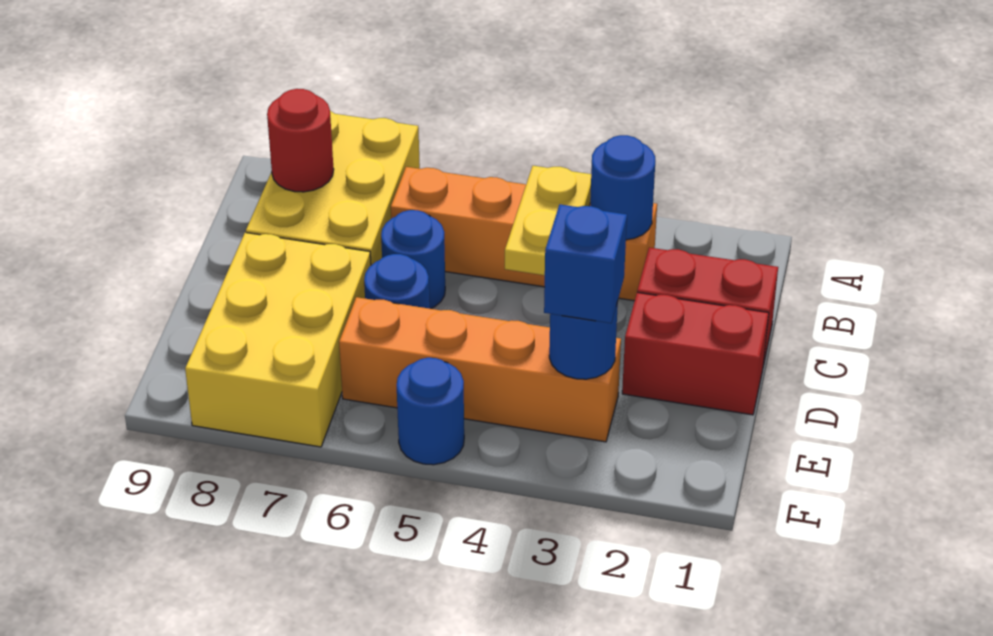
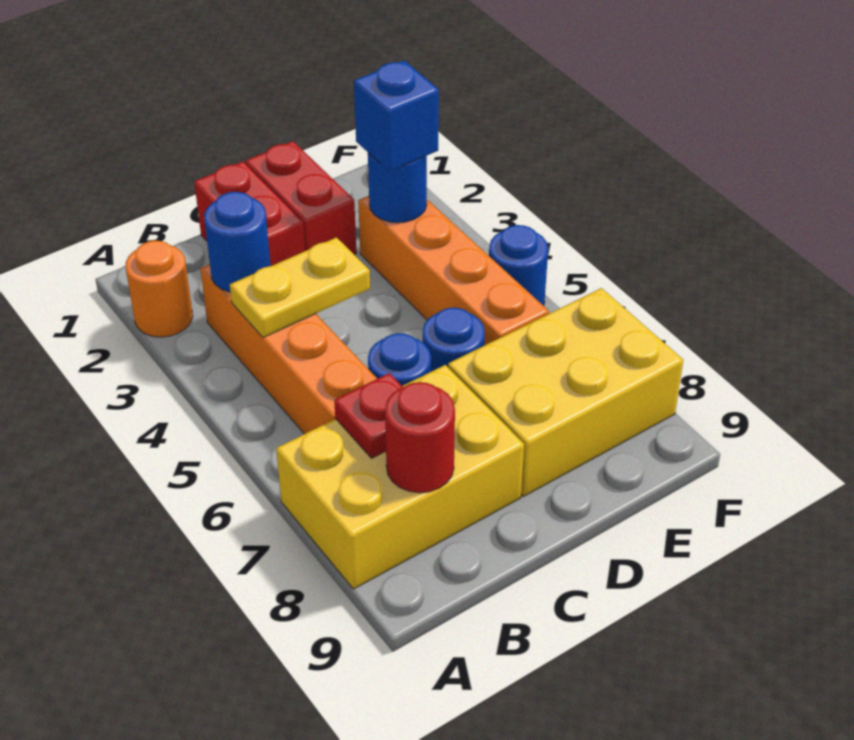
none -> orange round brick A2 level 1
none -> red plate B7 level 2

